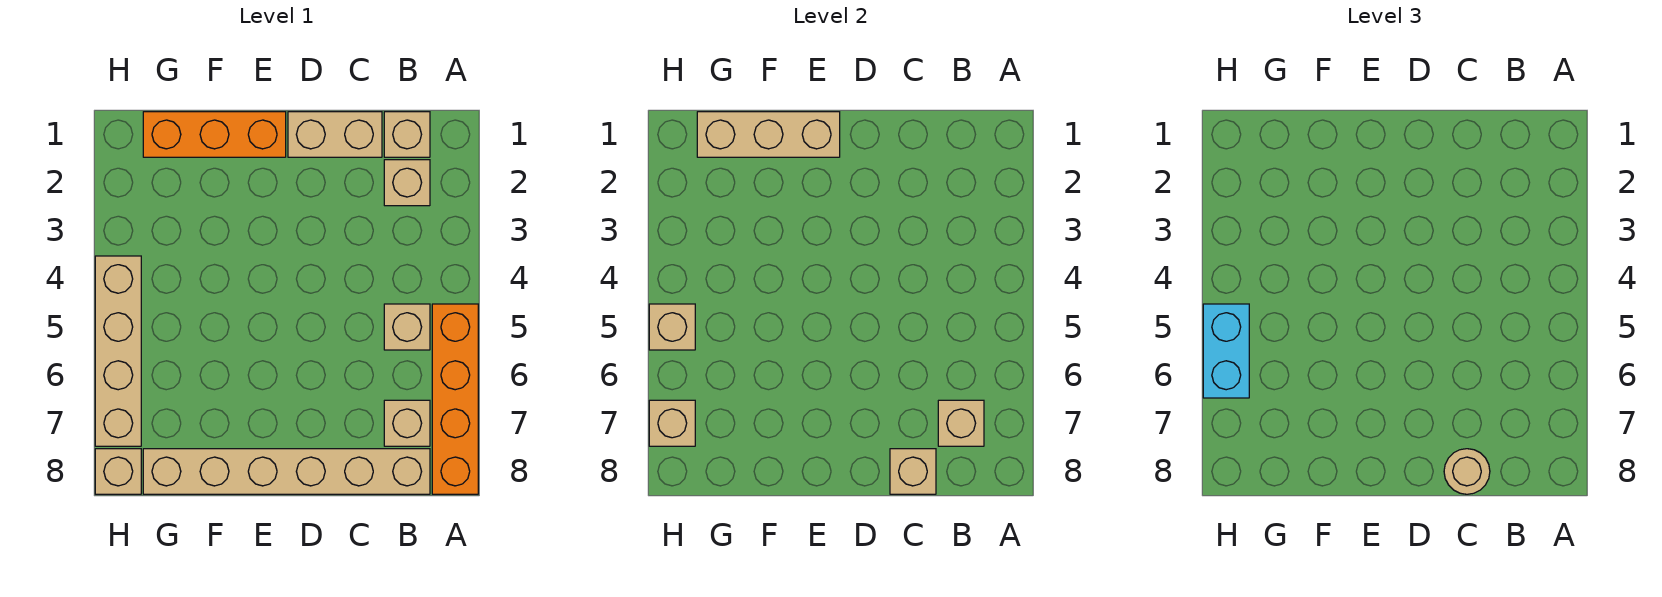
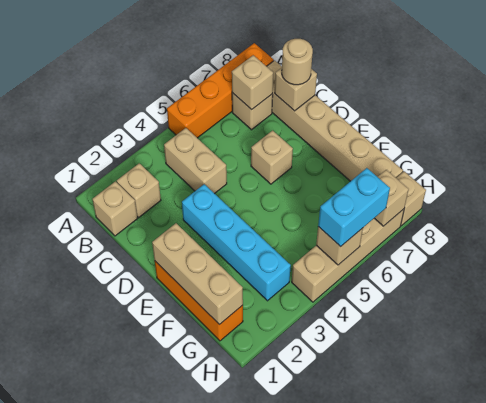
tan brick B5 level 1 -> tan brick D6 level 1
tan brick C1:D1 level 1 -> tan brick B4:C4 level 1
none -> cyan brick D3:G3 level 1

